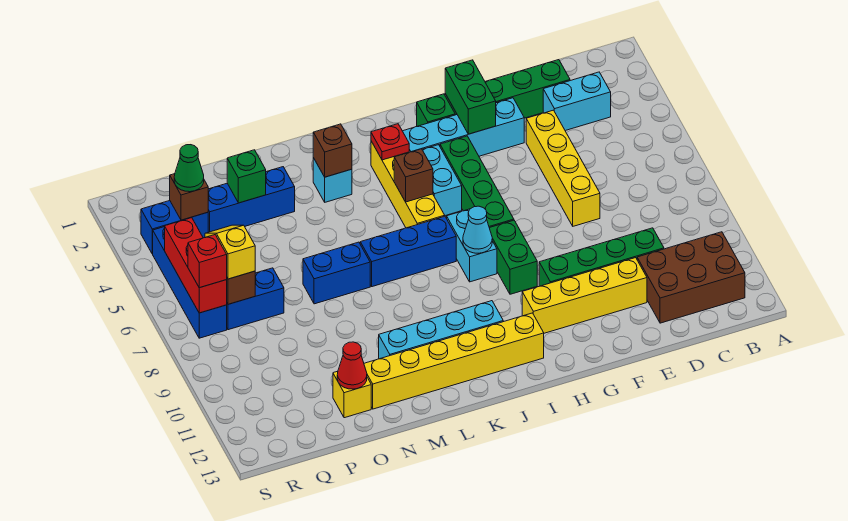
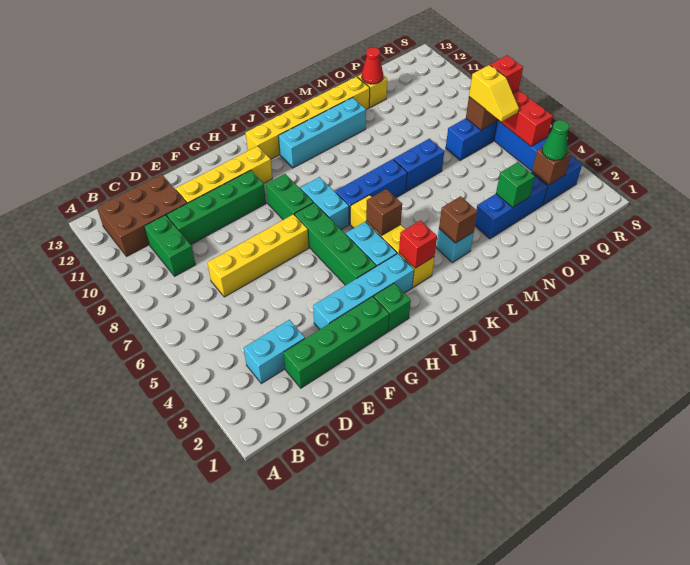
yellow brick E4:E7 level 1 -> yellow brick D7:G7 level 1
green brick G2:G3 level 2 -> green brick C9:C10 level 1
cyan cone I8 level 2 -> none
red plate J3 level 2 -> red brick J3 level 2

